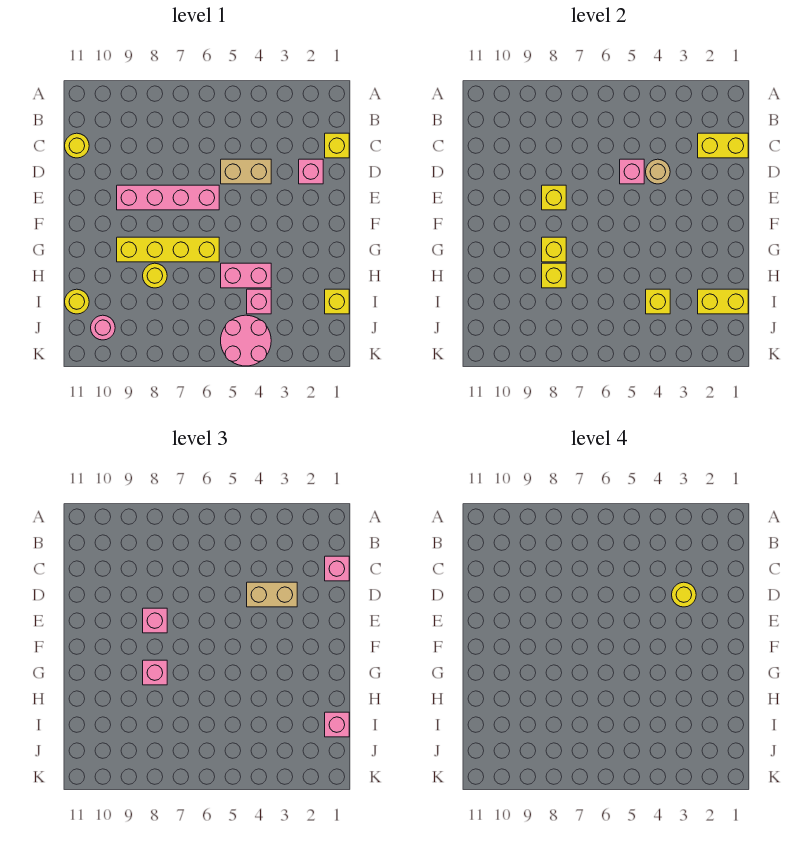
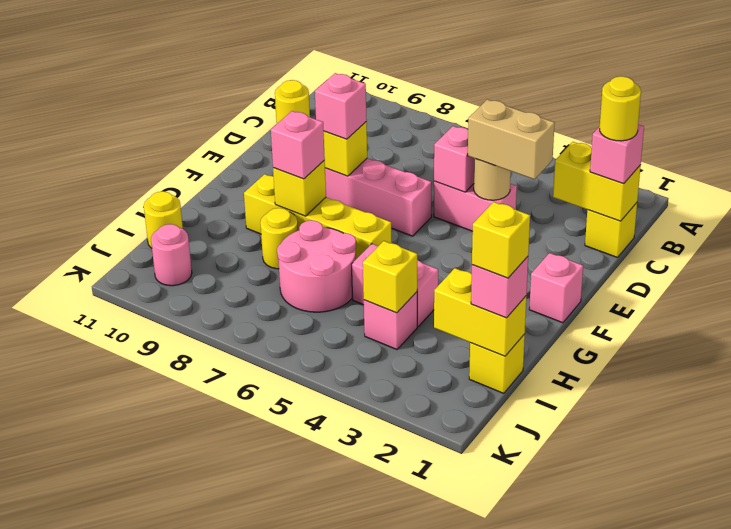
pink brick D2 level 1 -> pink brick F1 level 1
yellow round brick D3 level 4 -> yellow round brick C1 level 4
tan brick D4:D5 level 1 -> pink brick D4:D5 level 1
yellow brick H8 level 2 -> yellow brick I1 level 4
pink round brick J4:K5 level 1 -> pink round brick H6:I7 level 1

